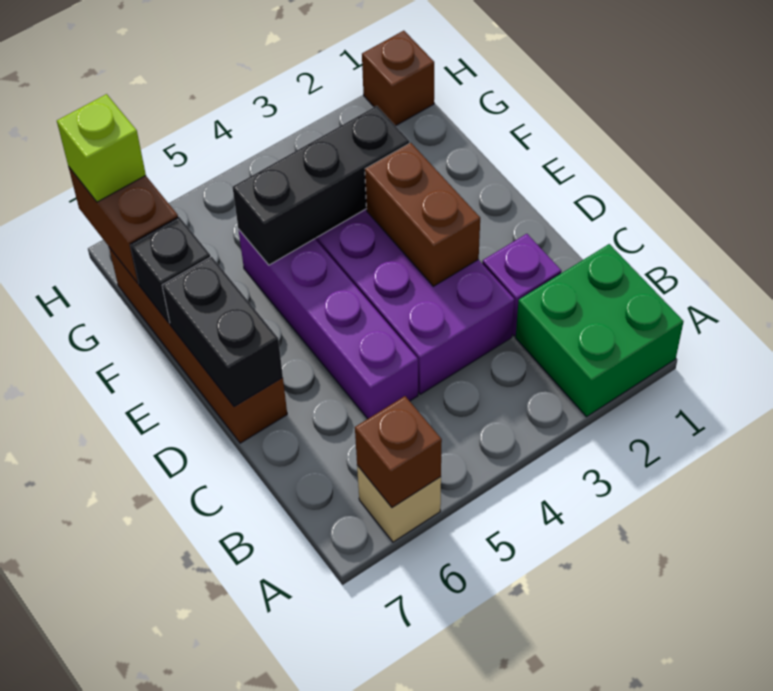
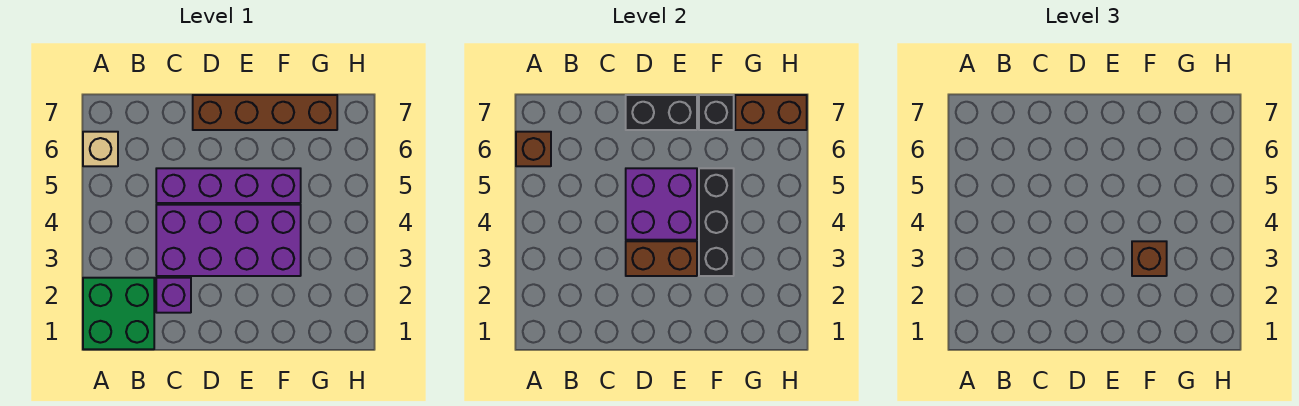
none -> purple brick D4:E5 level 2
brown brick H1 level 1 -> brown brick F3 level 3
lime brick H7 level 3 -> none

